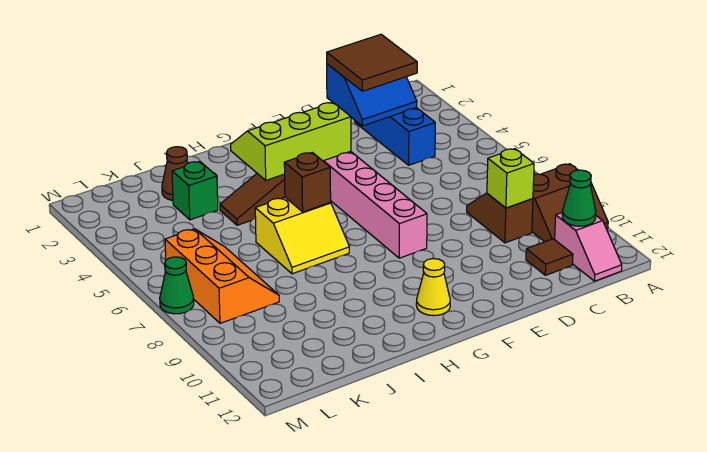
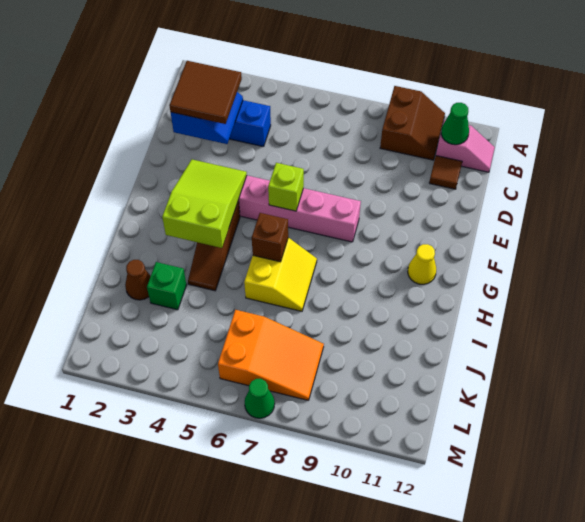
brown slope C8:C9 level 1 top 9 -> none
lime brick C9 level 2 -> lime brick F6 level 2
lime slope F3:H4 level 2 top 4 -> lime slope F3:H4 level 2 top H
orange slope K6:L8 level 1 top L -> orange slope K6:L8 level 1 top 6

